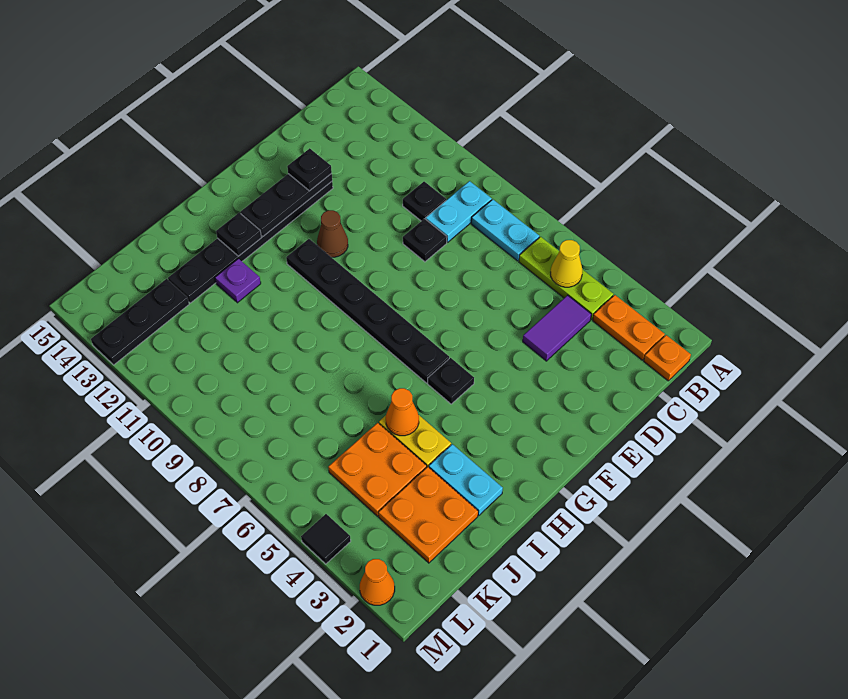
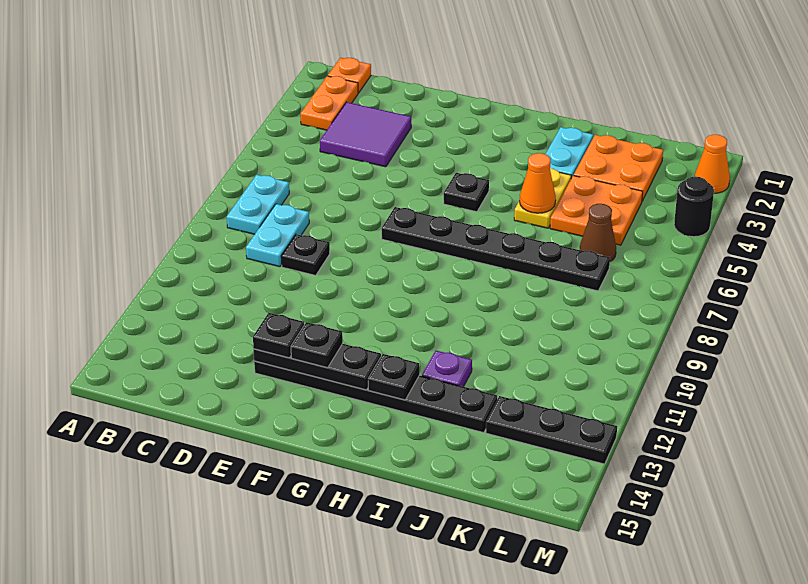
lime plate B4:B6 level 1 -> none
yellow cone B5 level 2 -> none
cyan plate B9:C9 level 1 -> cyan plate C8:C9 level 1
purple tile C4:D4 level 1 -> purple tile C3:D4 level 1
black plate C10 level 1 -> black plate F13 level 3
brown cone F11 level 1 -> brown cone K6 level 1
black plate G6:G11 level 1 -> black plate F7:K7 level 1
black tile M4 level 1 -> black round brick M4 level 1

